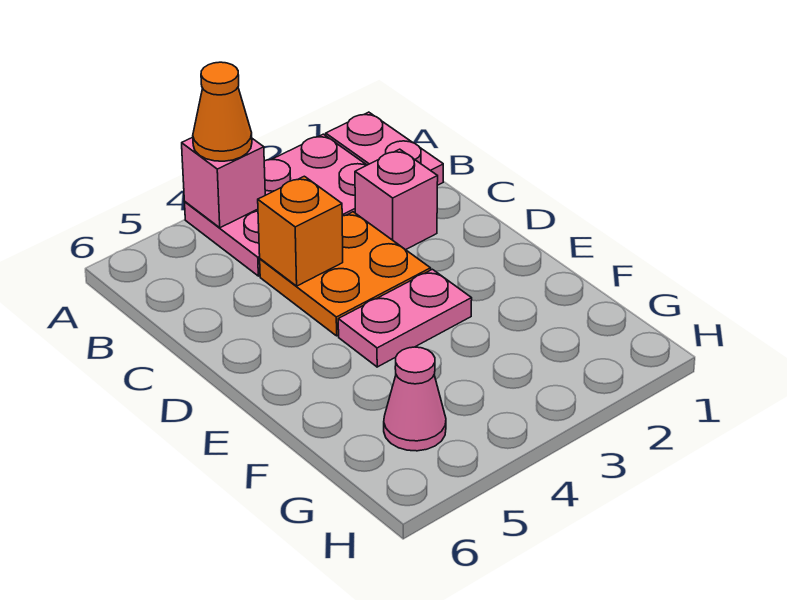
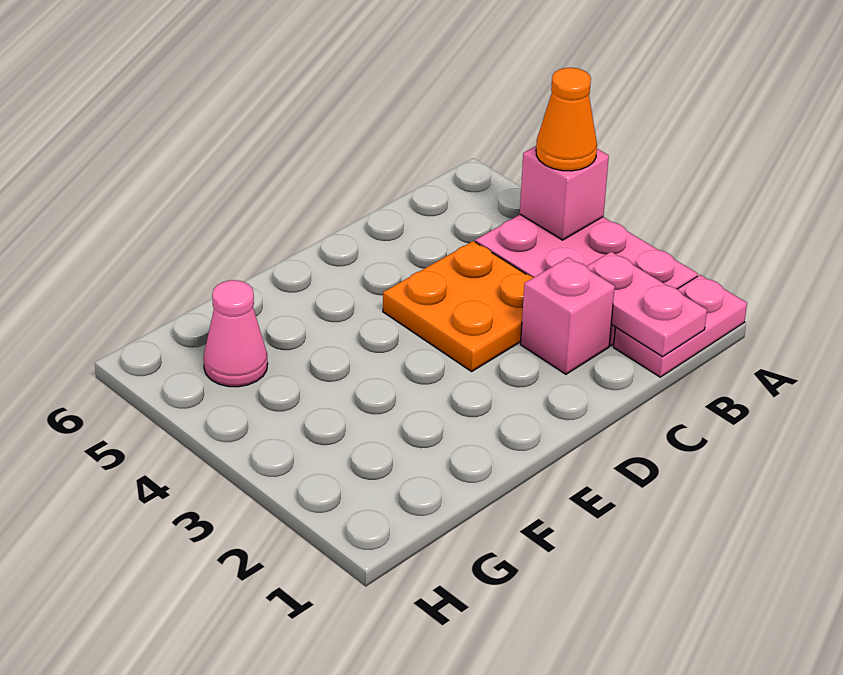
orange brick C4 level 2 -> none
pink plate E3:E4 level 1 -> pink plate B1:B2 level 2

